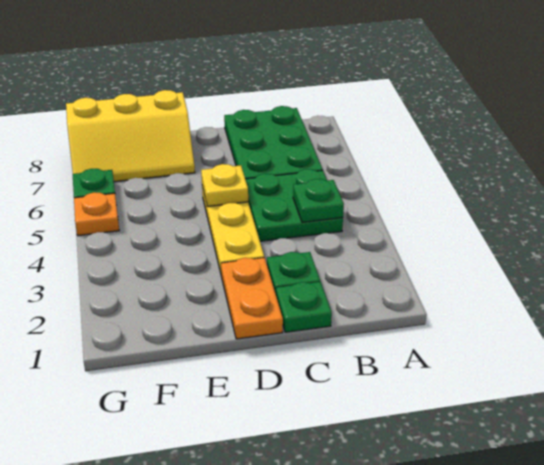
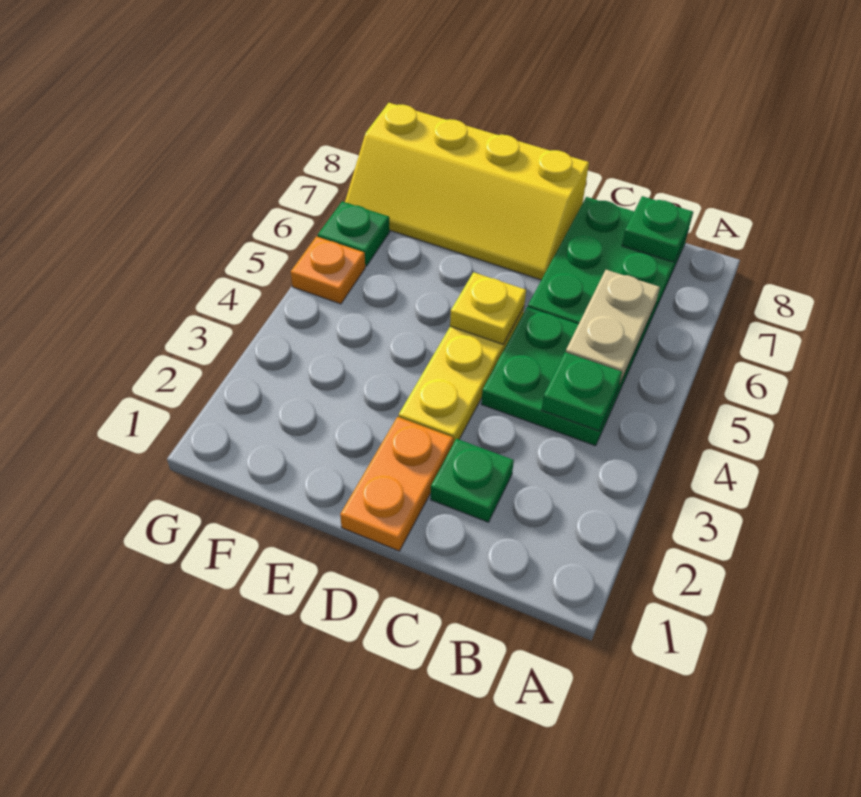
none -> tan plate B5:B6 level 2
green plate C1 level 1 -> green plate B8 level 2
yellow slope E7:G8 level 1 top 8 -> yellow slope D7:G8 level 1 top 8

